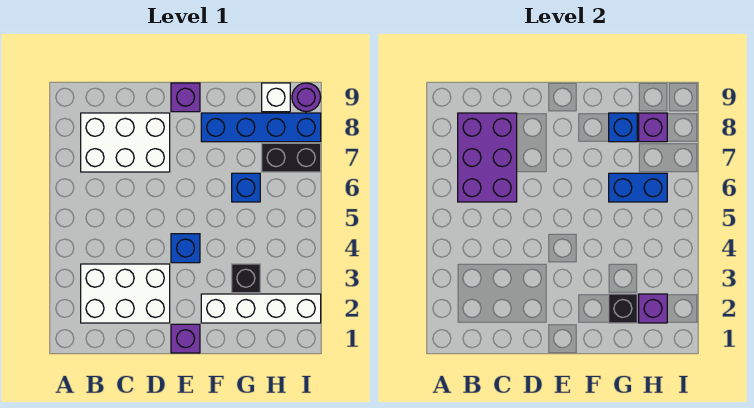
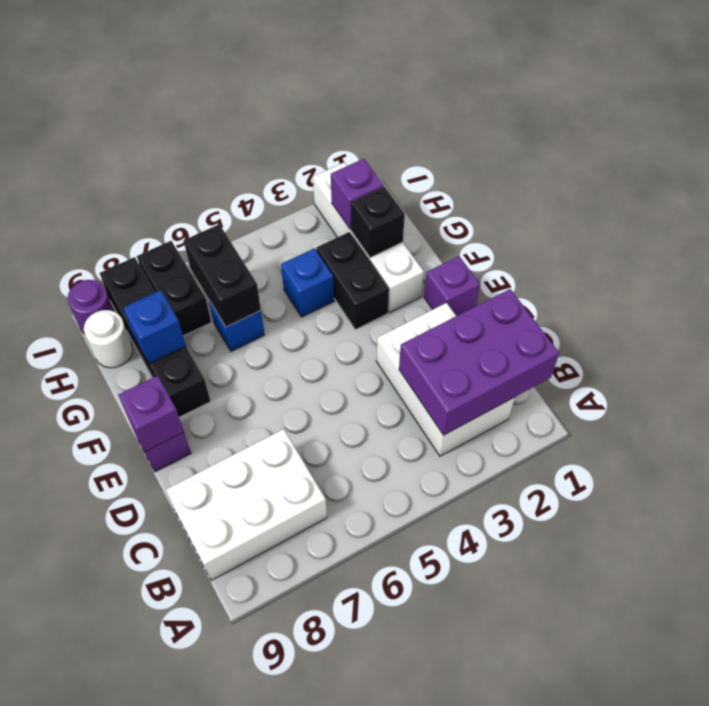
purple brick B6:C8 level 2 -> purple brick B1:C3 level 2
white brick B7:D8 level 1 -> white brick B7:C9 level 1
blue brick E4 level 1 -> blue brick G4 level 1
blue brick F8:I8 level 1 -> black brick F8:I8 level 1
black brick G3 level 1 -> black brick F3:G3 level 1
blue brick G6:H6 level 2 -> black brick G6:H6 level 2
purple brick H8 level 2 -> purple brick E9 level 2
white brick H9 level 1 -> white round brick H9 level 1

